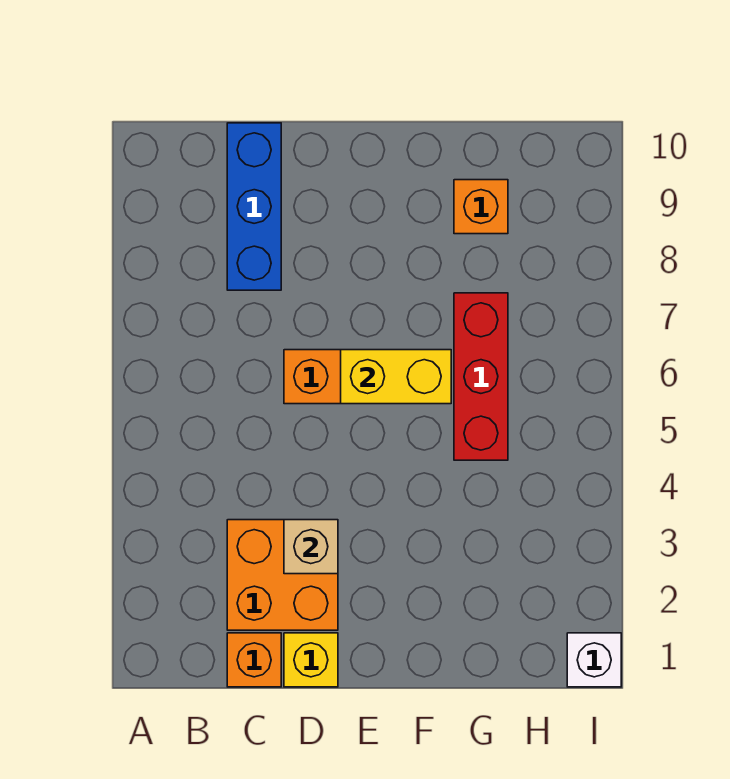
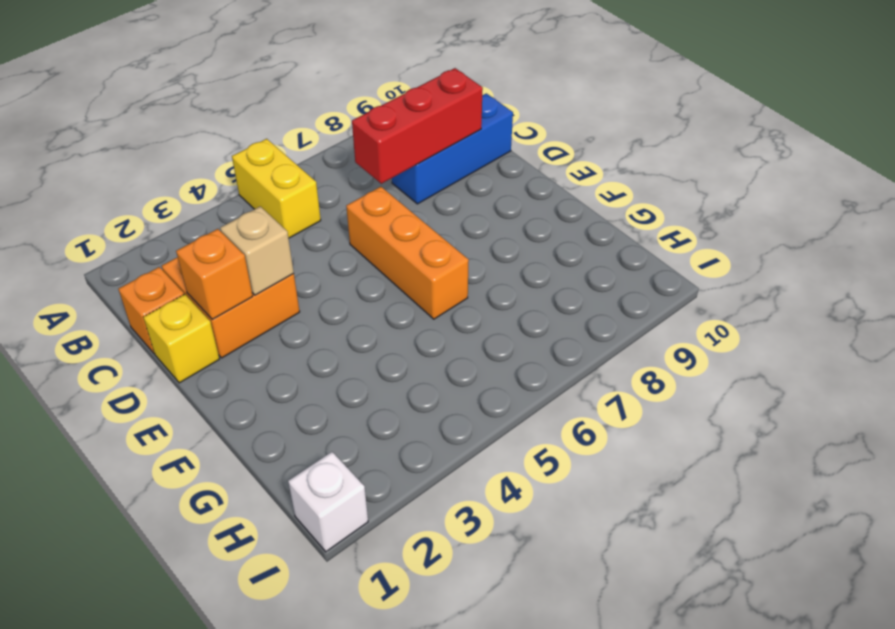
yellow brick E6:F6 level 2 -> yellow brick A5:B5 level 1
red brick G5:G7 level 1 -> red brick C7:C9 level 2
orange brick G9 level 1 -> orange brick D2 level 2

